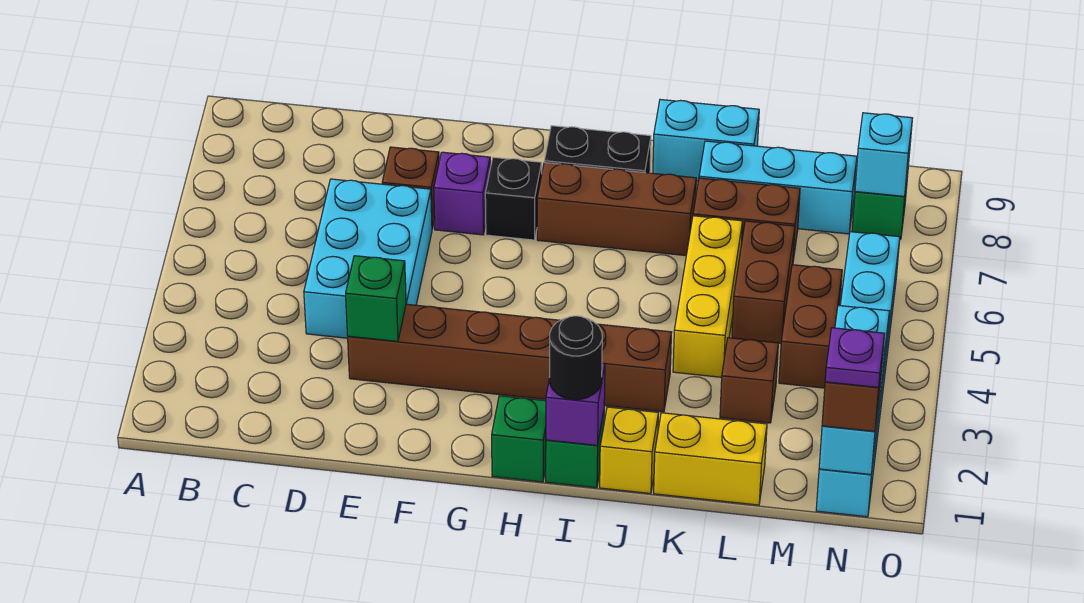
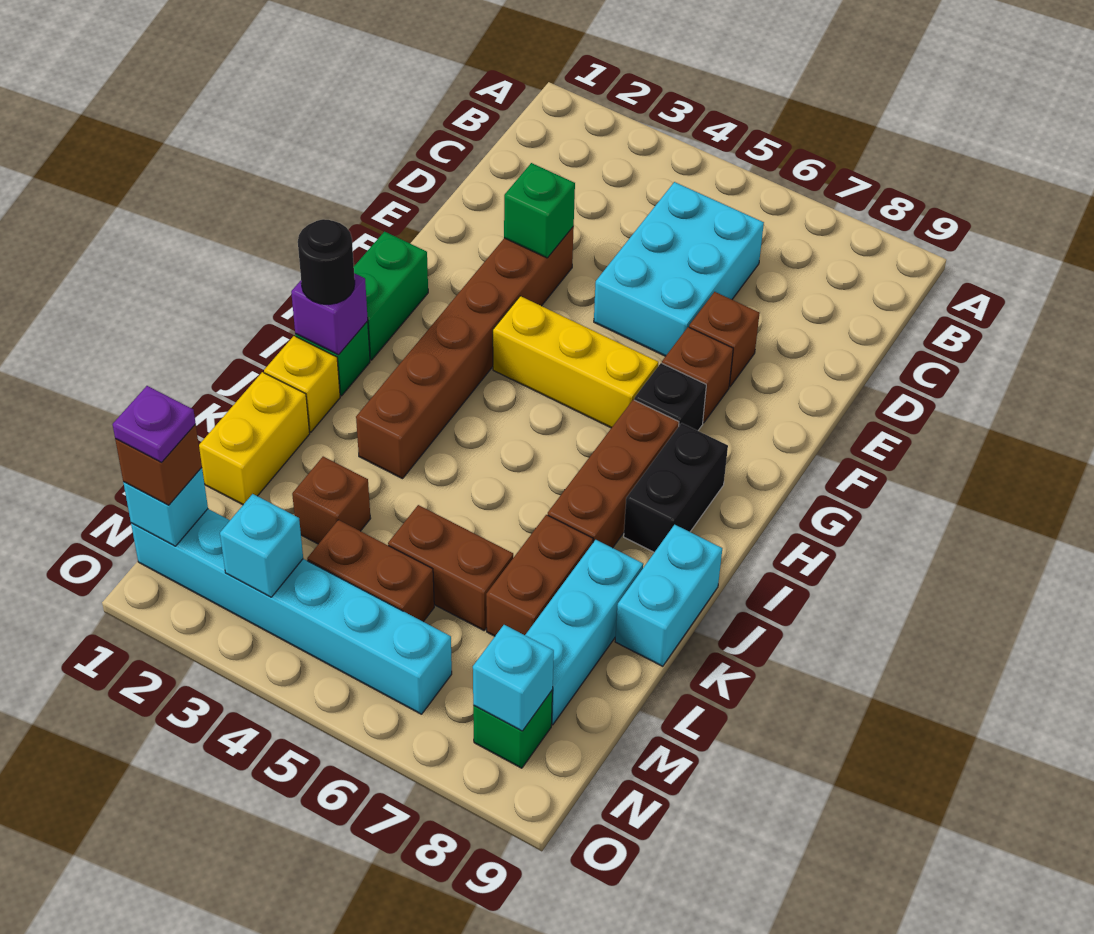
cyan brick D4:E6 level 1 -> cyan brick C5:E6 level 1
purple brick F7 level 1 -> brown brick F7 level 1
green brick H1 level 1 -> green brick G1:H1 level 1
yellow brick K4:K6 level 1 -> yellow brick G4:G6 level 1

